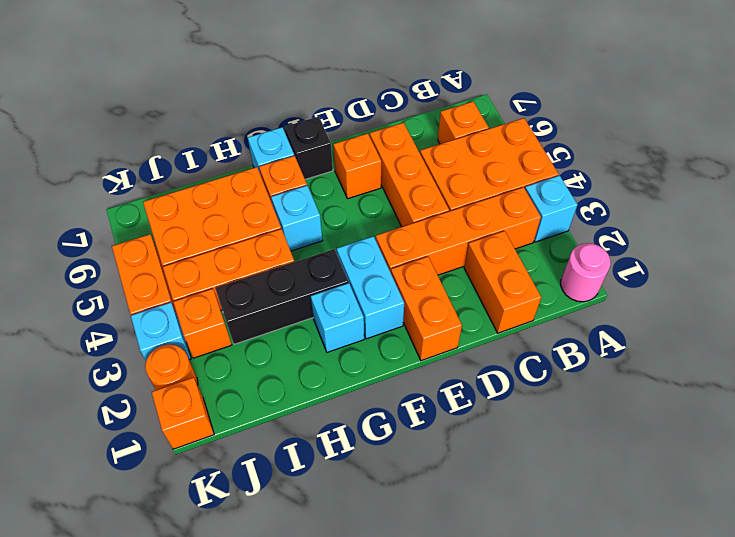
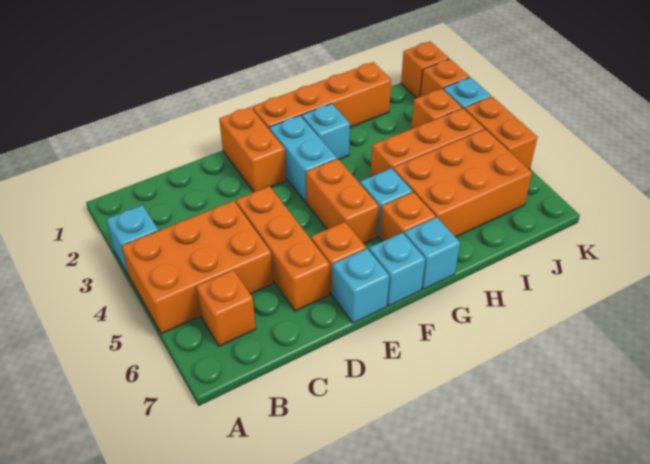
pink round brick A1 level 1 -> none
orange brick B3:E3 level 1 -> orange brick F1:I1 level 1
orange brick C1:C2 level 1 -> orange brick F4:F5 level 1
none -> cyan brick E7 level 1
black brick F7 level 1 -> cyan brick F7 level 1
black brick G3:I3 level 1 -> none
orange round brick K2 level 1 -> orange brick K2 level 1

